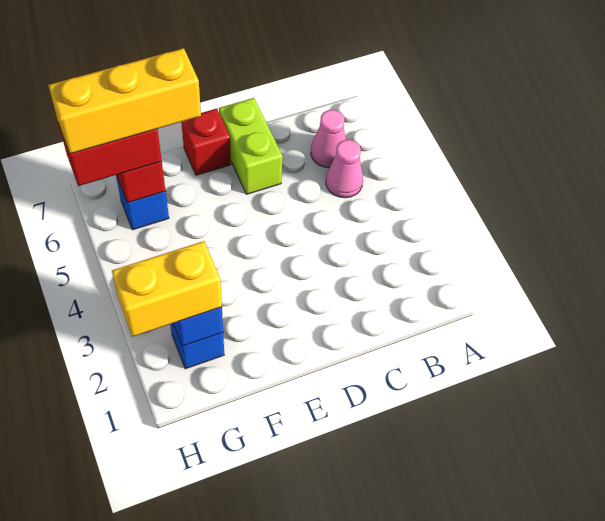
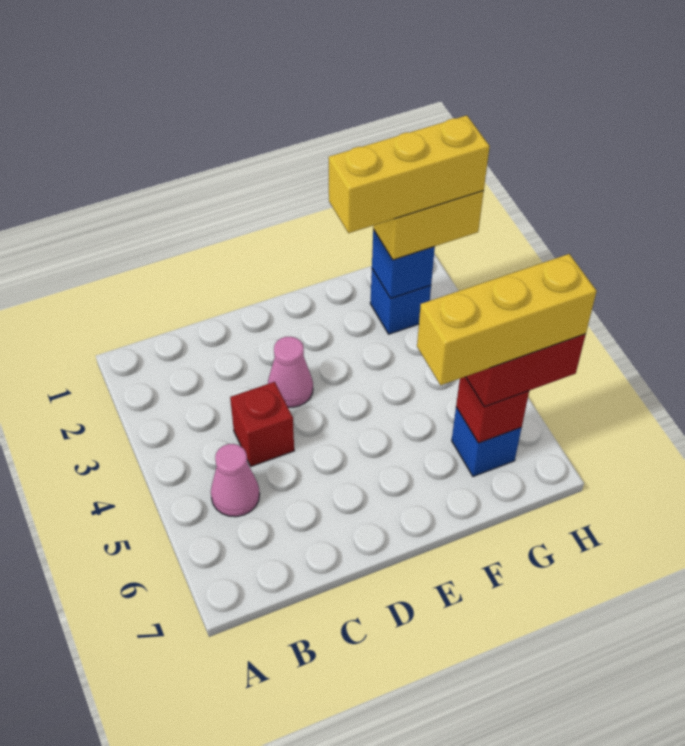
pink cone B6 level 1 -> pink cone D3 level 1
lime brick D6:D7 level 1 -> none
red brick E7 level 1 -> red brick C4 level 1
none -> yellow brick F2:H2 level 4

